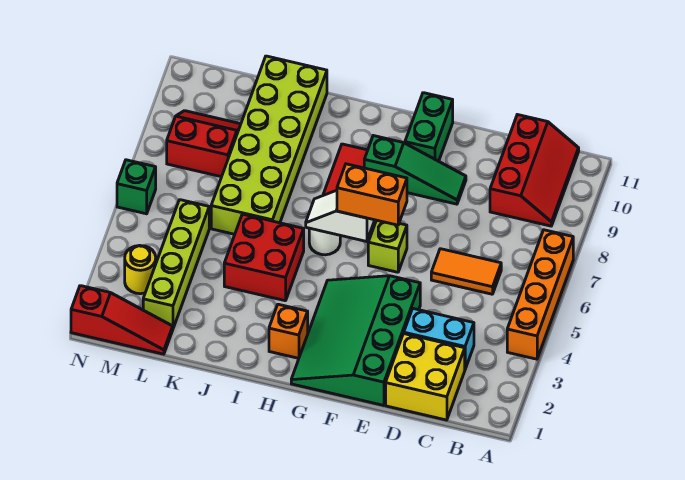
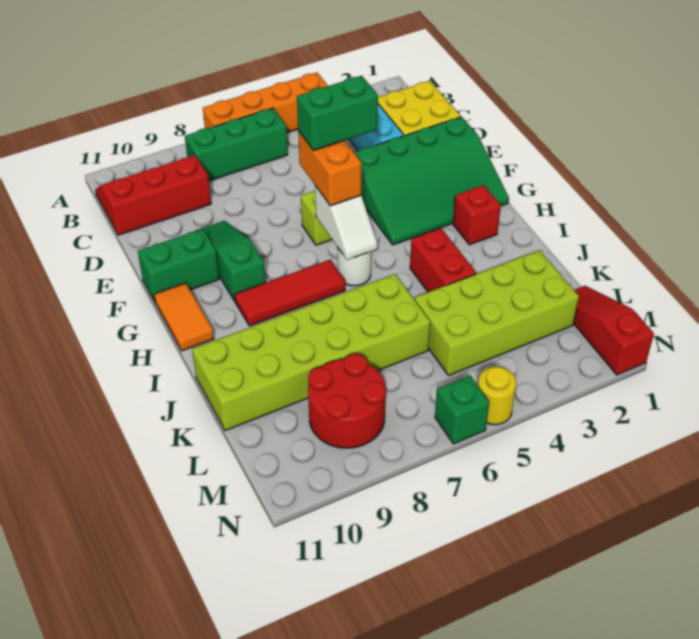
none -> green brick B6:B8 level 1
orange tile C6:D6 level 1 -> orange tile G11:H11 level 1
none -> green brick F5:F6 level 4
orange brick H2 level 1 -> red brick H2 level 1
red brick I4:J5 level 1 -> red brick I4:J4 level 1
lime brick L2:L5 level 1 -> lime brick K2:L5 level 1
red slope L8:M9 level 1 top 8 -> red round brick L8:M9 level 1
yellow round brick M3 level 1 -> yellow round brick N5 level 1

